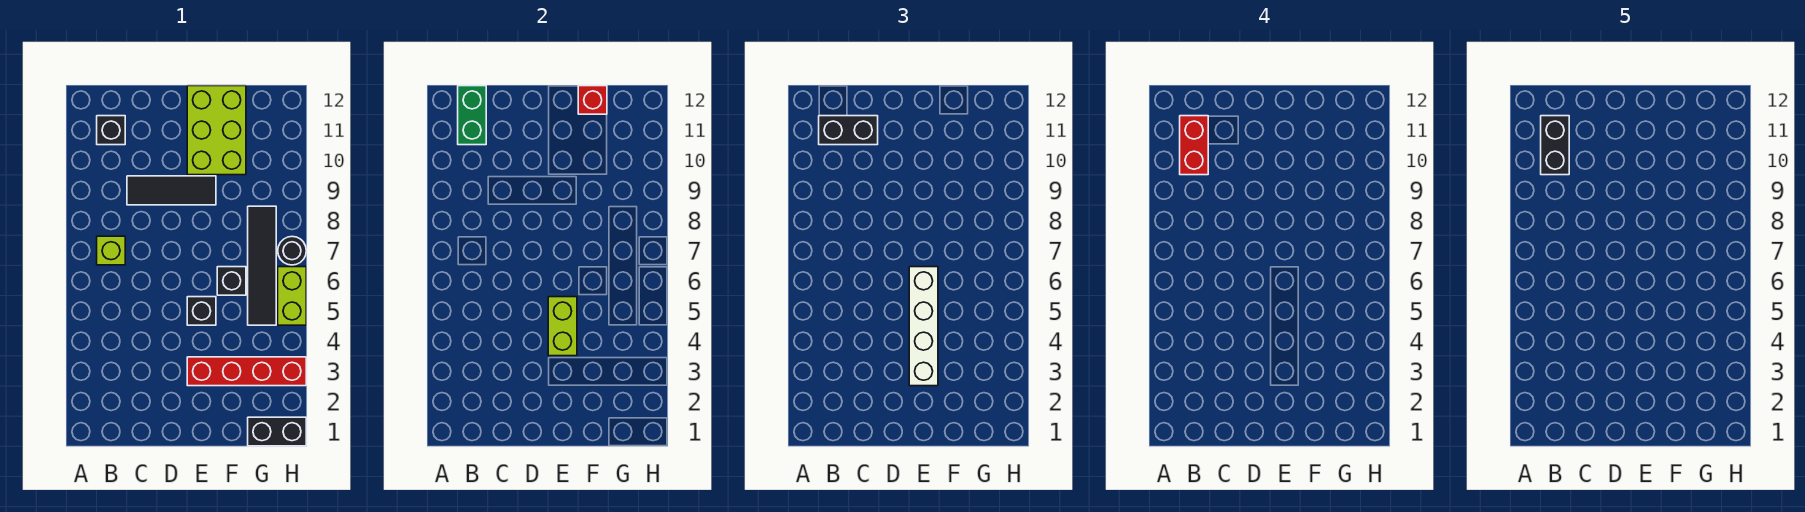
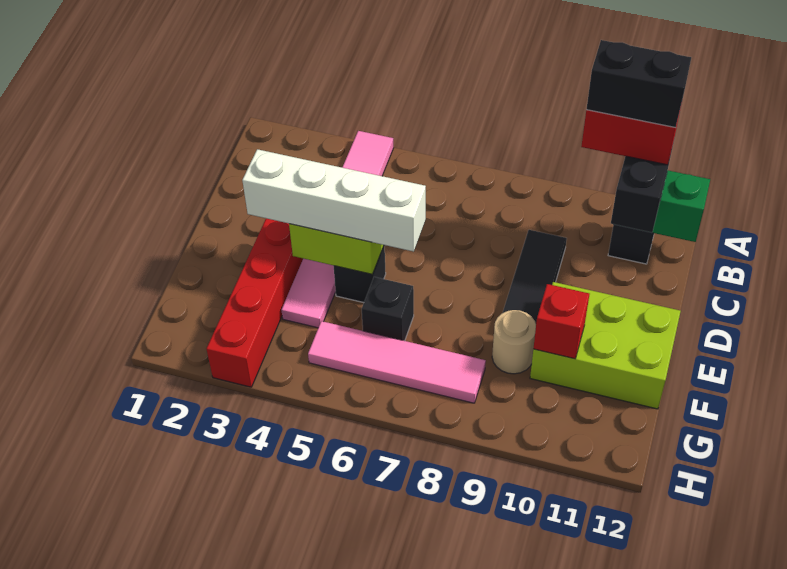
none -> pink tile A4:F4 level 1
lime brick B7 level 1 -> none
none -> tan round brick F9 level 1
red brick F12 level 2 -> red brick F10 level 2
black brick G1:H1 level 1 -> none
black tile G5:G8 level 1 -> pink tile G5:G8 level 1
lime brick H5:H6 level 1 -> none
black round brick H7 level 1 -> none

